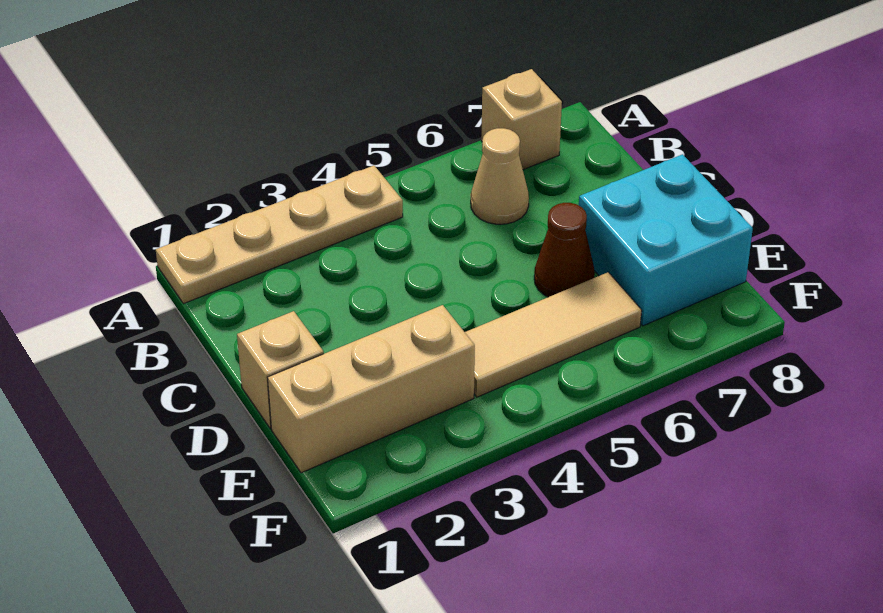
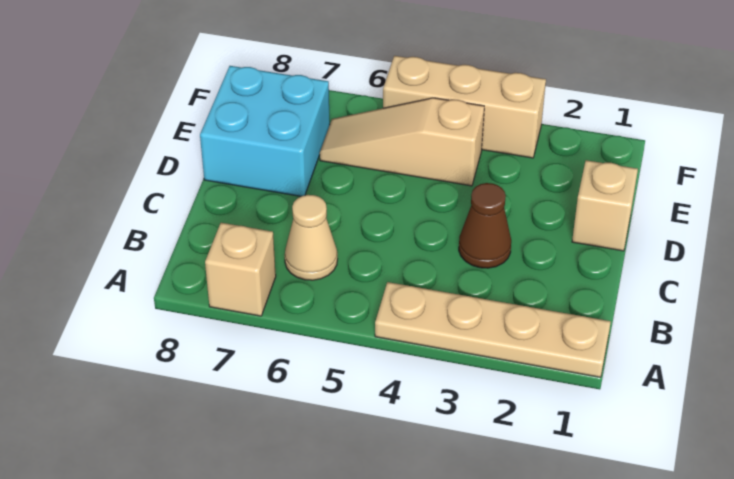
brown cone D6 level 1 -> brown cone C3 level 1
tan brick E1:E3 level 1 -> tan brick F3:F5 level 1
tan tile E4:E6 level 1 -> tan slope E4:E6 level 1 top 4

